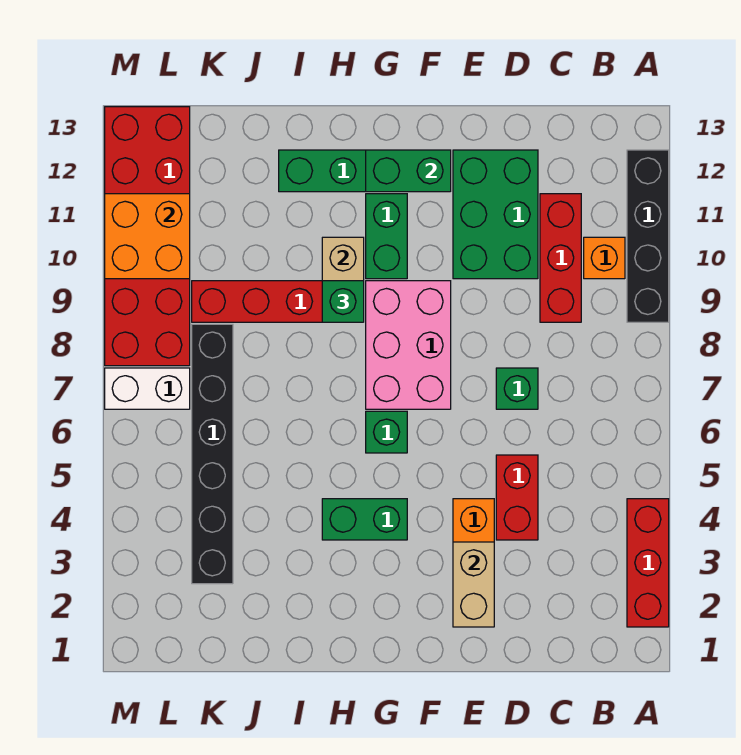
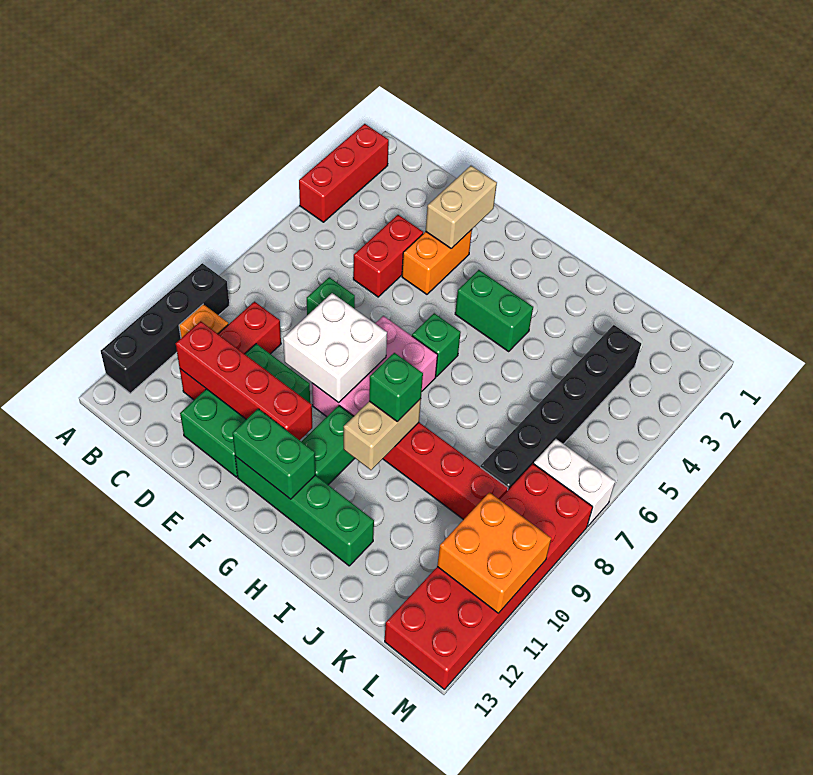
none -> red brick C11:F11 level 2
none -> white brick E8:F9 level 2

